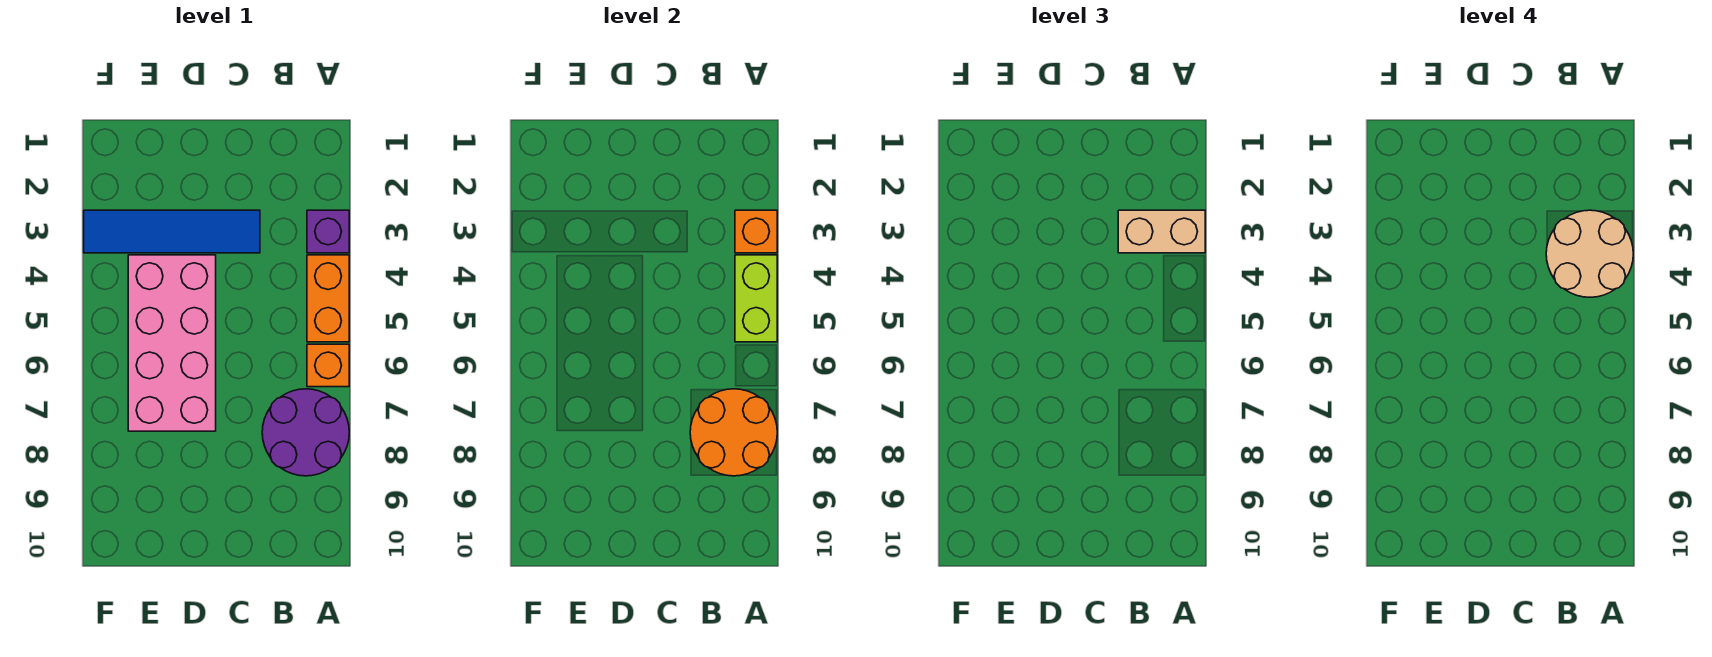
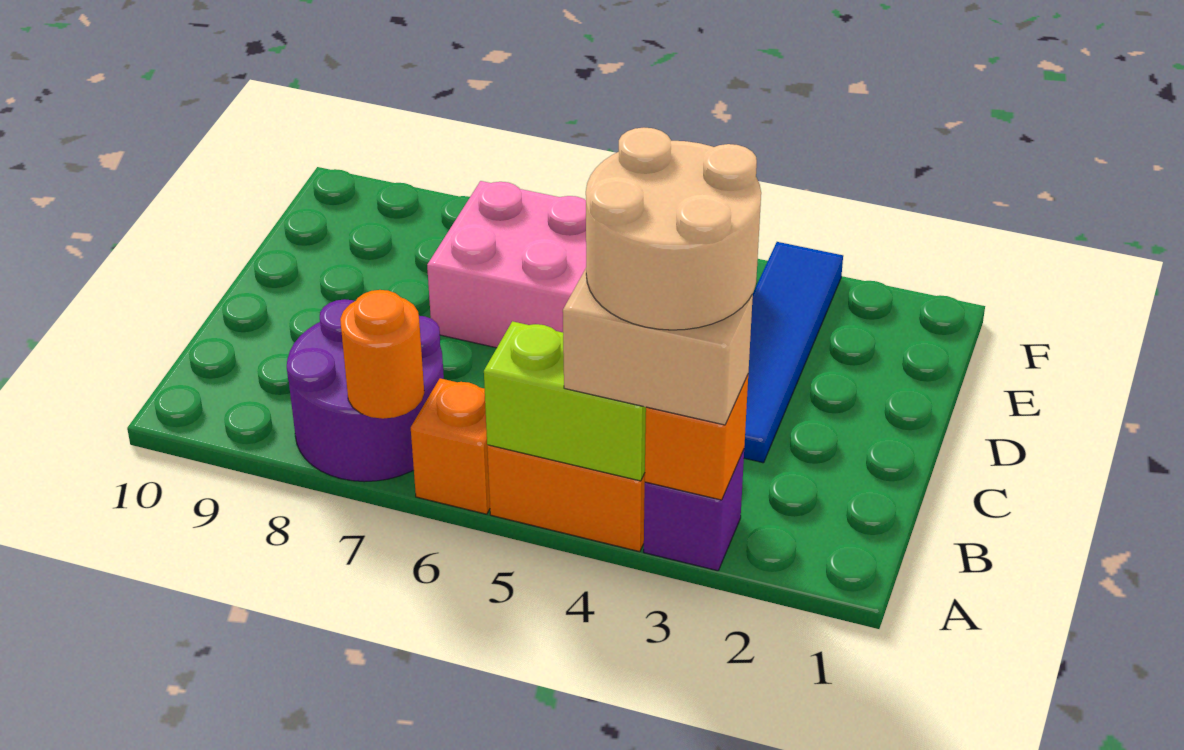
tan brick A3:B3 level 3 -> tan brick A3:A4 level 3
orange round brick A7:B8 level 2 -> orange round brick A7 level 2

